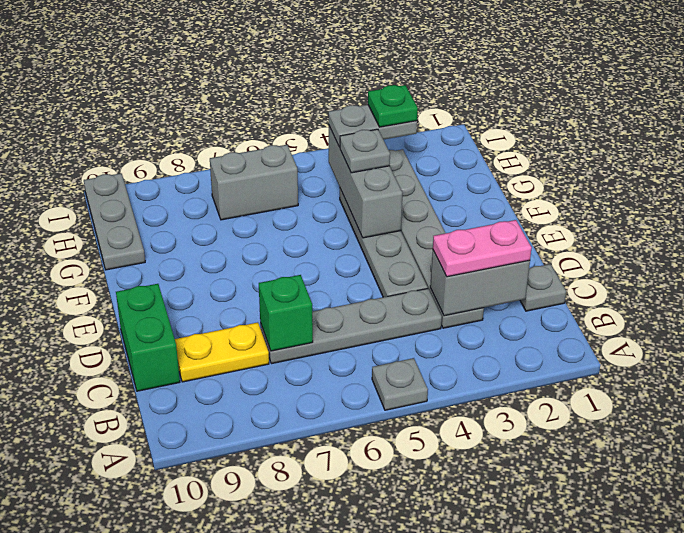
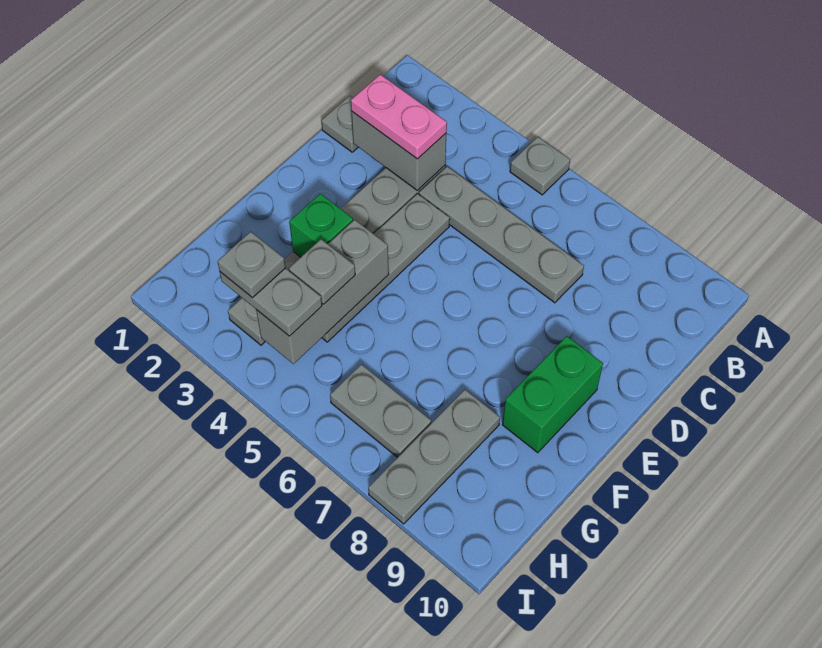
green brick C7 level 2 -> green brick F3 level 2
yellow plate C8:C9 level 1 -> none
green brick C10:D10 level 1 -> green brick E9:F9 level 1
grey plate G10:I10 level 1 -> grey plate G8:I8 level 1
green plate H3 level 4 -> grey plate H3 level 4
grey brick H6:H7 level 1 -> grey plate H6:H7 level 1

